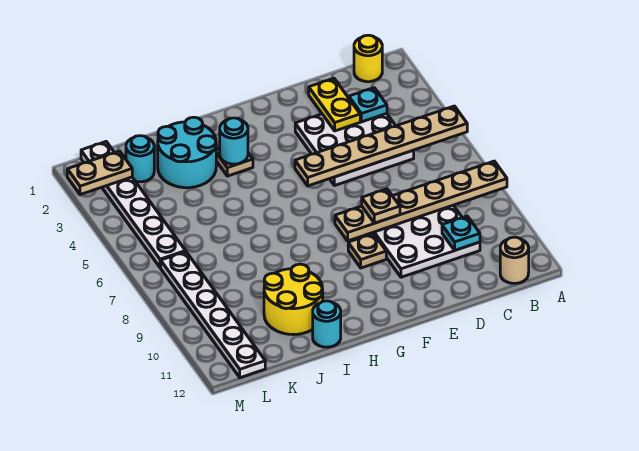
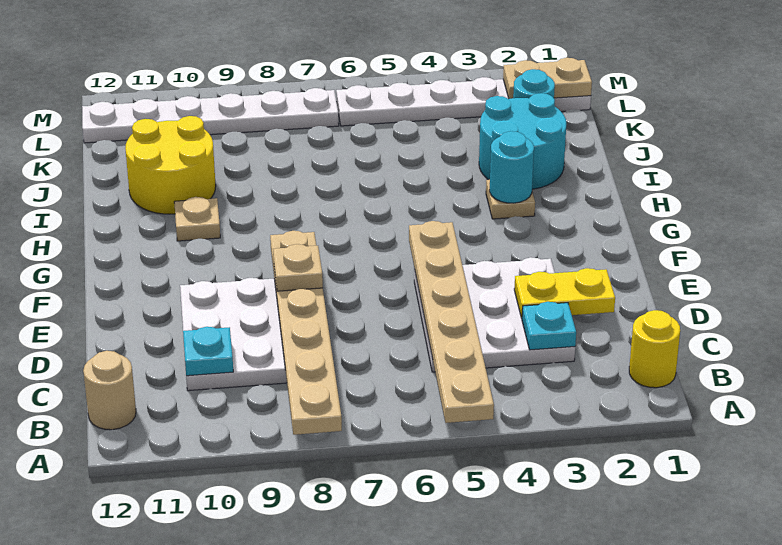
tan plate F9 level 1 -> tan plate H10 level 1
cyan round brick I12 level 1 -> none
tan plate L2:M2 level 2 -> tan plate L1:L2 level 2

